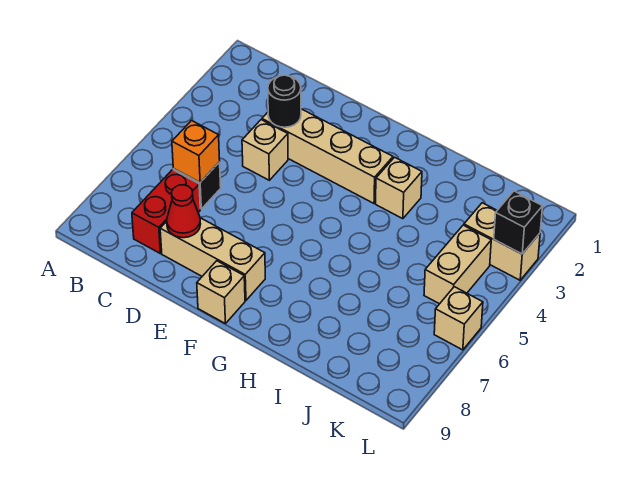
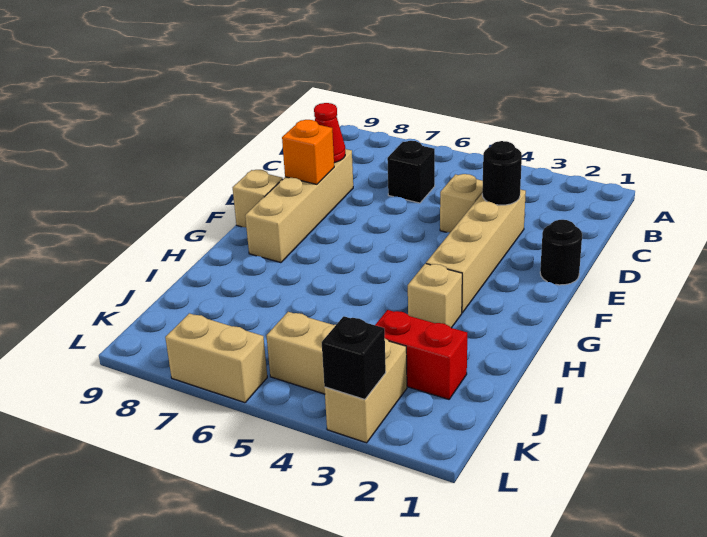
orange brick C6 level 2 -> orange brick E8 level 2
red brick C7:C8 level 1 -> red brick J2:J3 level 1
tan brick D8:F8 level 1 -> tan brick D8:G8 level 1
none -> black round brick E1 level 1
tan brick L6 level 1 -> tan brick L6:L7 level 1

